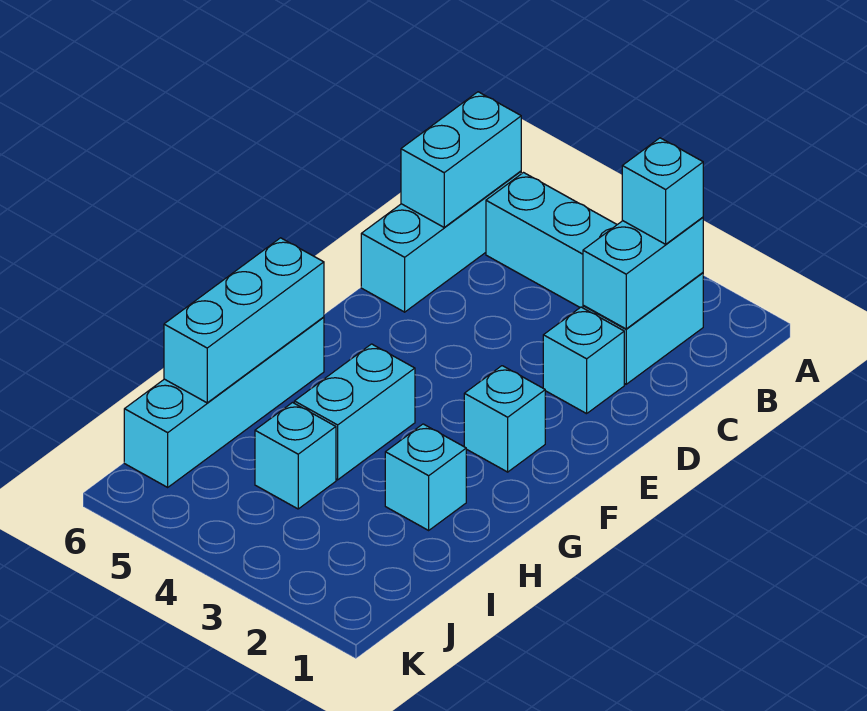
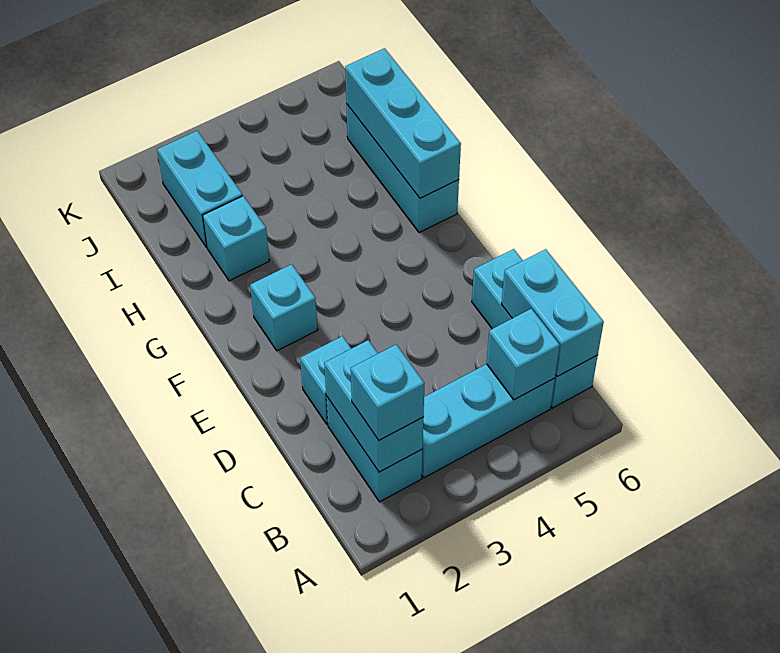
cyan brick G4:H4 level 1 -> cyan brick I2:J2 level 1
cyan brick G6:J6 level 1 -> cyan brick G6:I6 level 1
cyan brick I4 level 1 -> cyan brick B5 level 2

